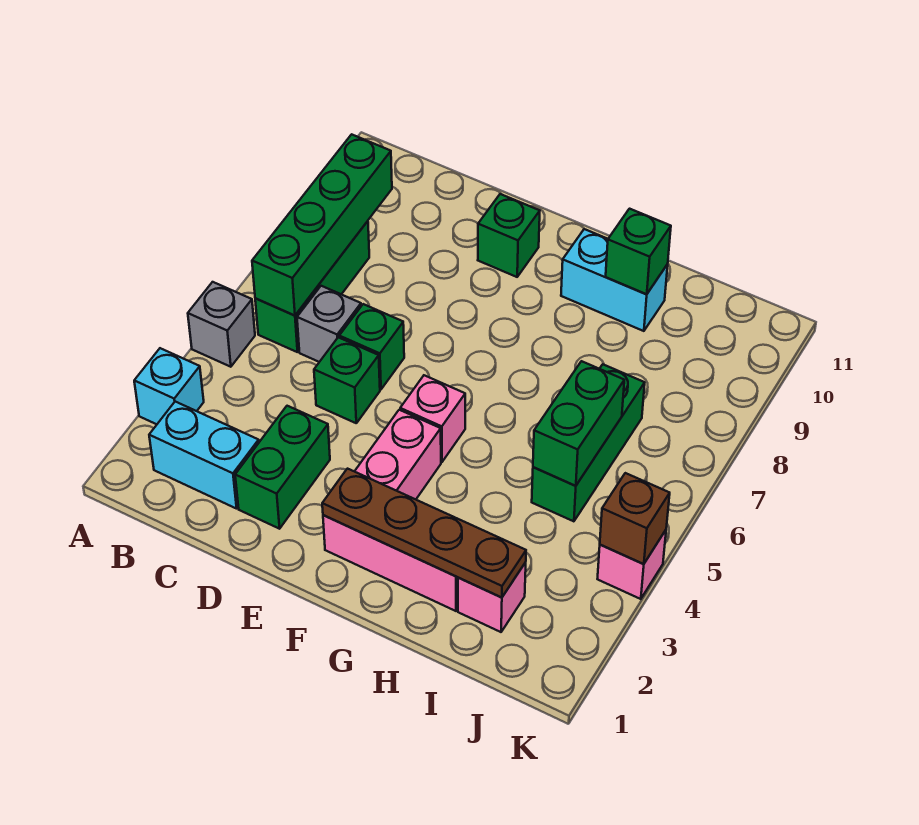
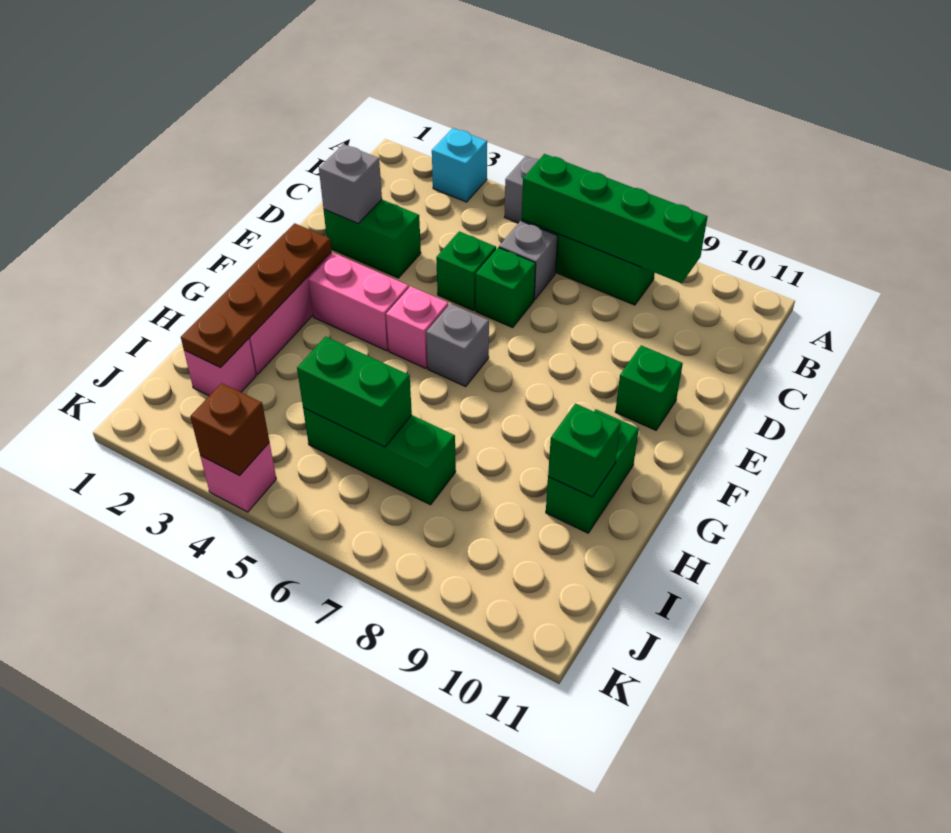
cyan brick B2:C2 level 1 -> none
none -> grey brick D2 level 2
none -> grey brick F6 level 1
cyan brick G10:H10 level 1 -> green brick G10:H10 level 1

